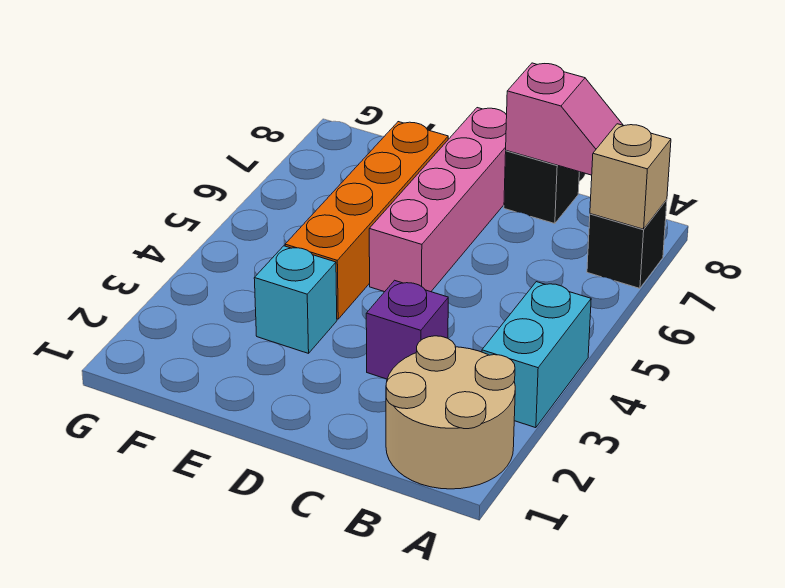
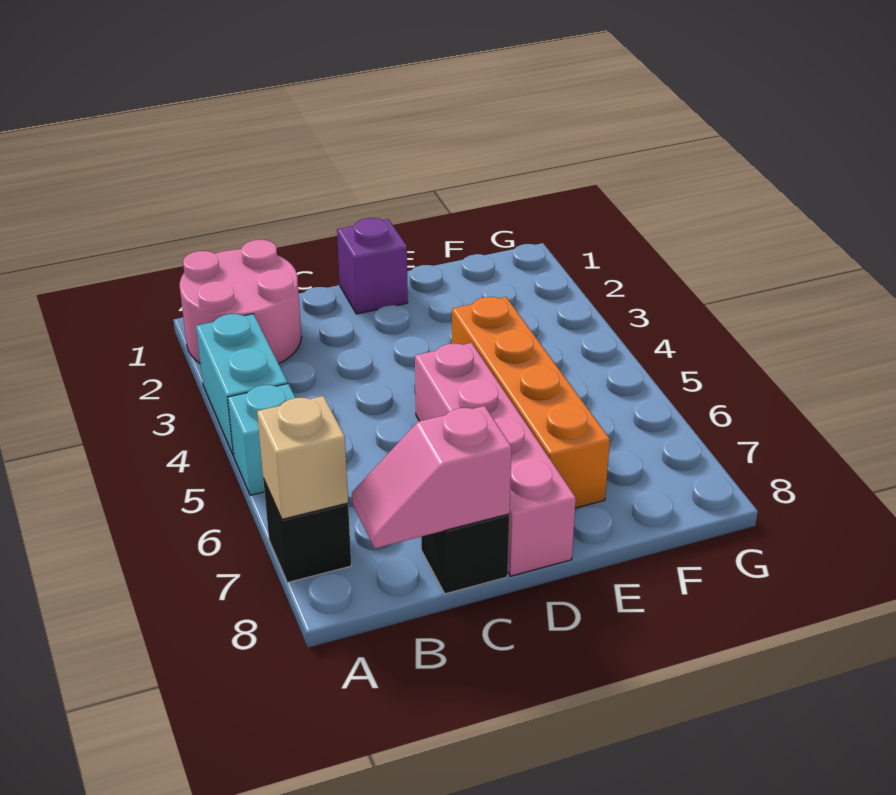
tan round brick A1:B2 level 1 -> pink round brick A1:B2 level 1
purple brick C3 level 1 -> purple brick D1 level 1
cyan brick E3 level 1 -> cyan brick A5 level 1

